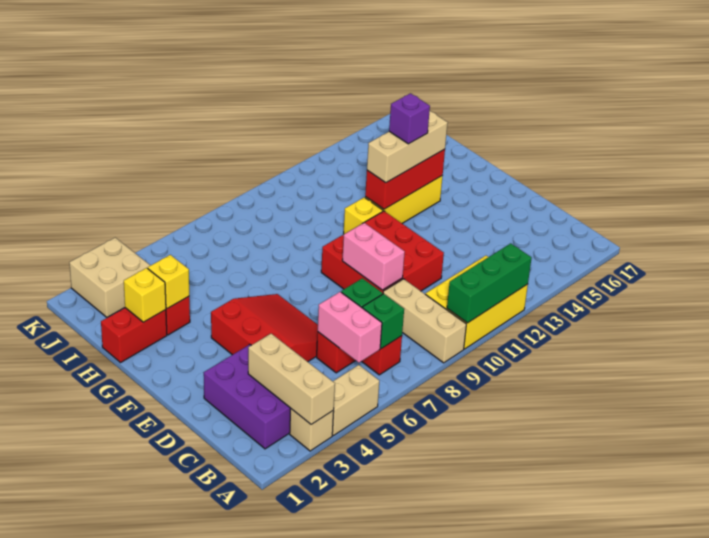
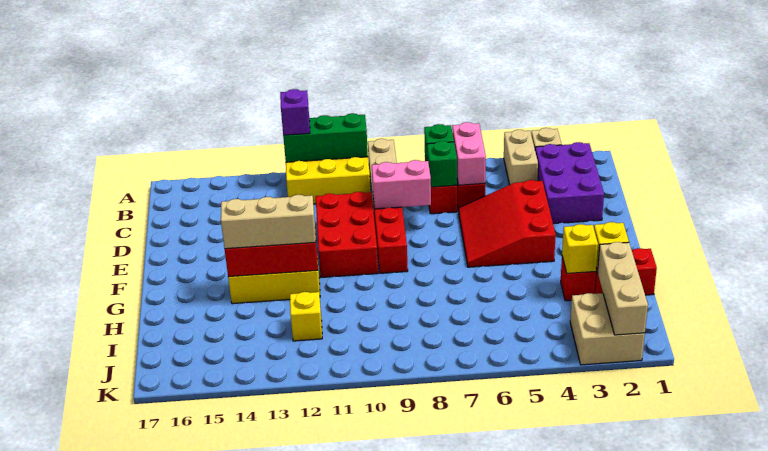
tan brick A3:C3 level 2 -> tan brick I2:K2 level 2
tan brick A4:A5 level 1 -> tan brick A4:B4 level 1
pink brick D9:E9 level 2 -> pink brick D8:D9 level 2
yellow brick G11 level 1 -> yellow brick I12 level 1
purple brick G13 level 4 -> purple brick A12 level 3

